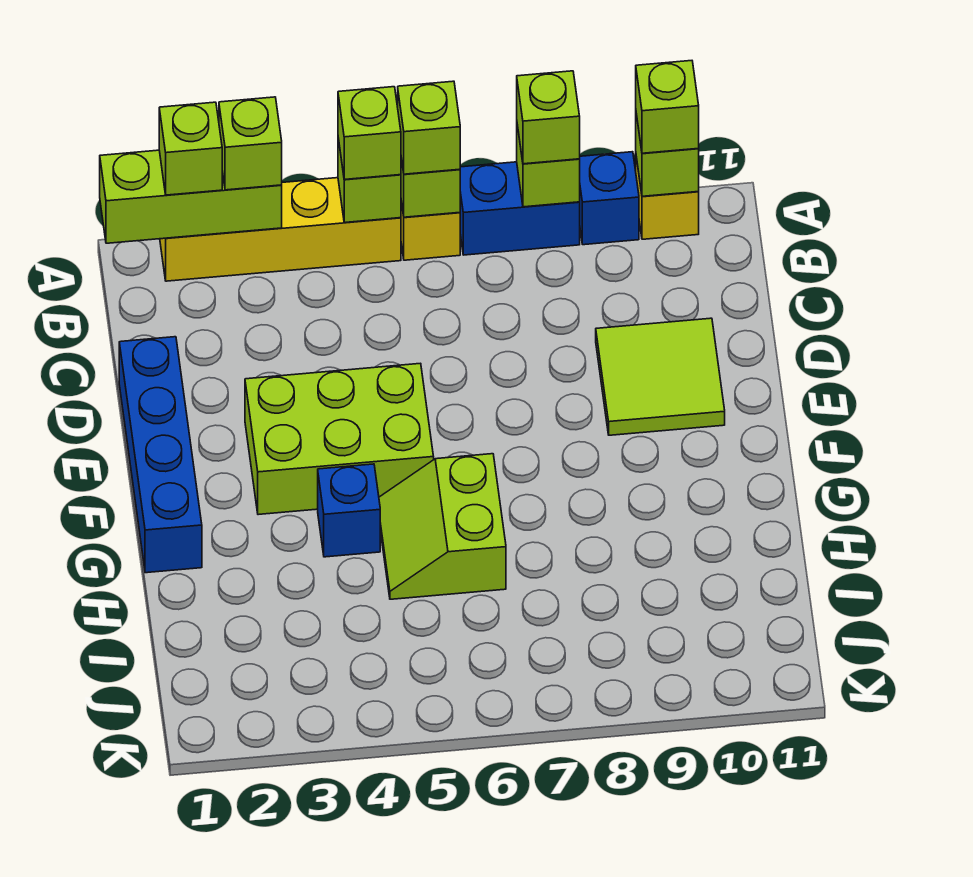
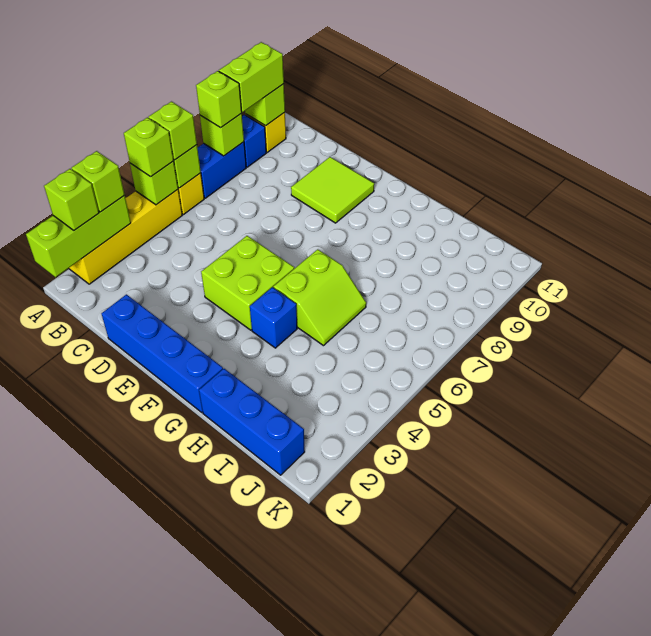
lime brick A10 level 3 -> lime brick A9:A10 level 3
lime brick E3:F5 level 1 -> lime brick E4:F5 level 1
lime slope G5:H6 level 1 top 6 -> lime slope G5:H6 level 1 top G
none -> blue brick H1:J1 level 1

